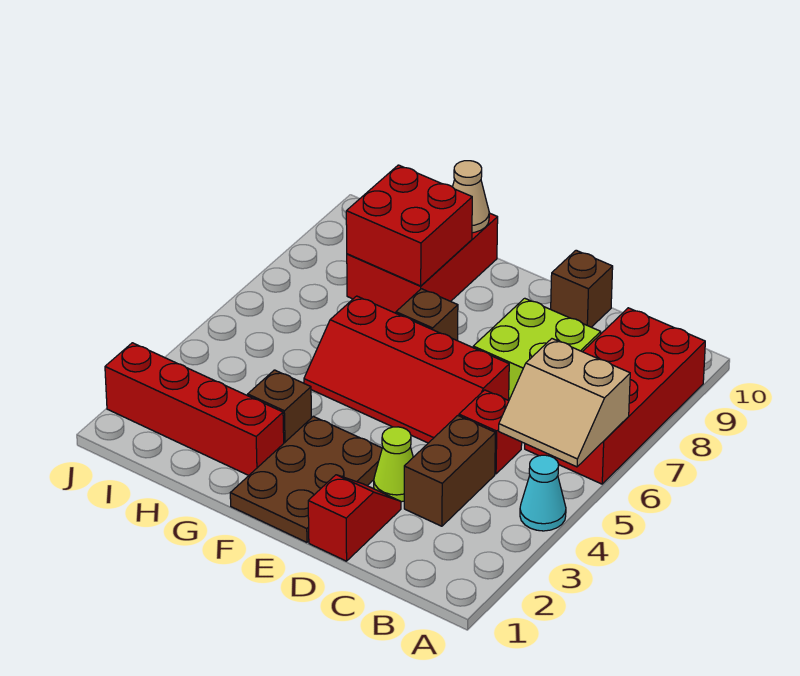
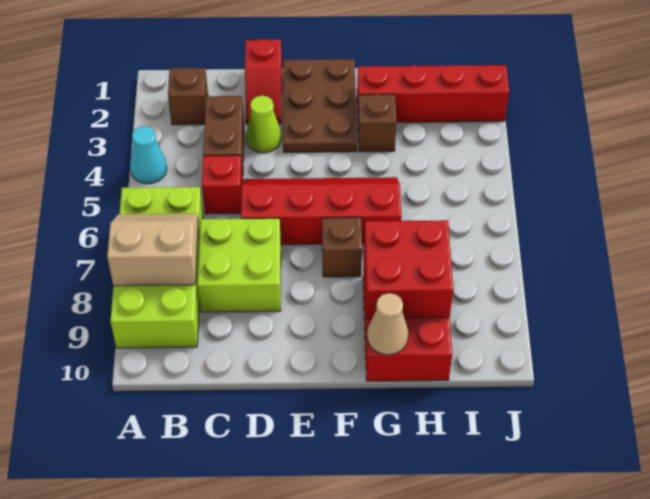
tan slope A5:B6 level 2 top 6 -> tan slope A7:B8 level 2 top 8
red brick A6:B9 level 1 -> lime brick A6:B9 level 1
brown brick D10 level 1 -> brown brick B2 level 1

